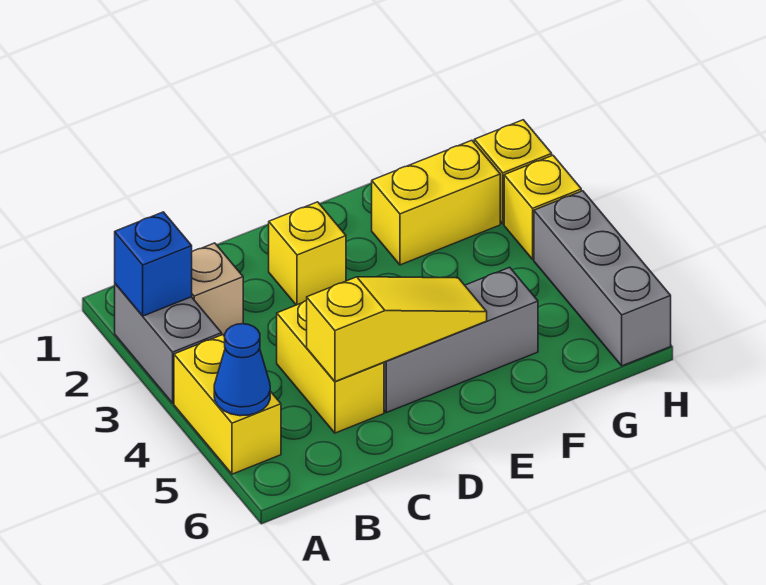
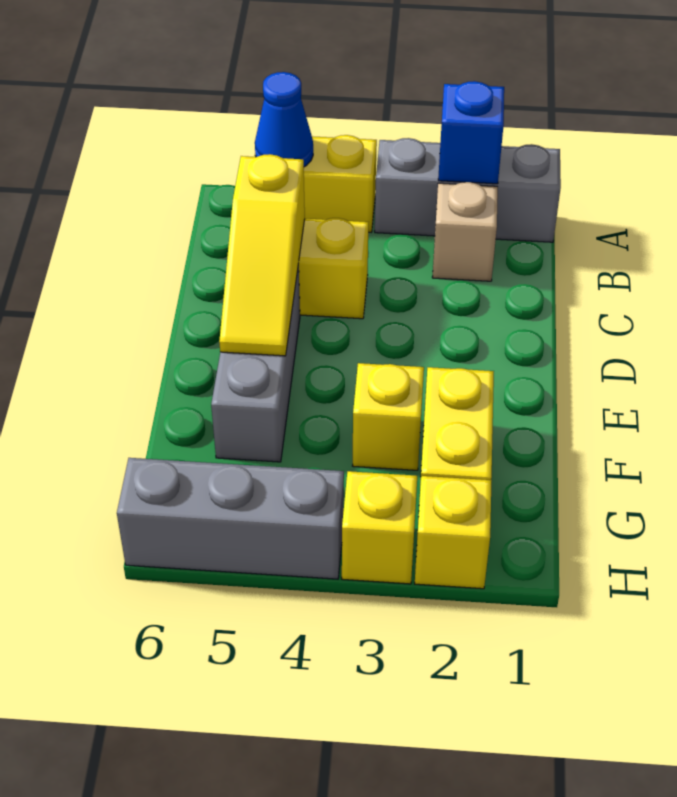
grey brick A2:A3 level 1 -> grey brick A1:A3 level 1
yellow brick D2 level 1 -> yellow brick F3 level 1

